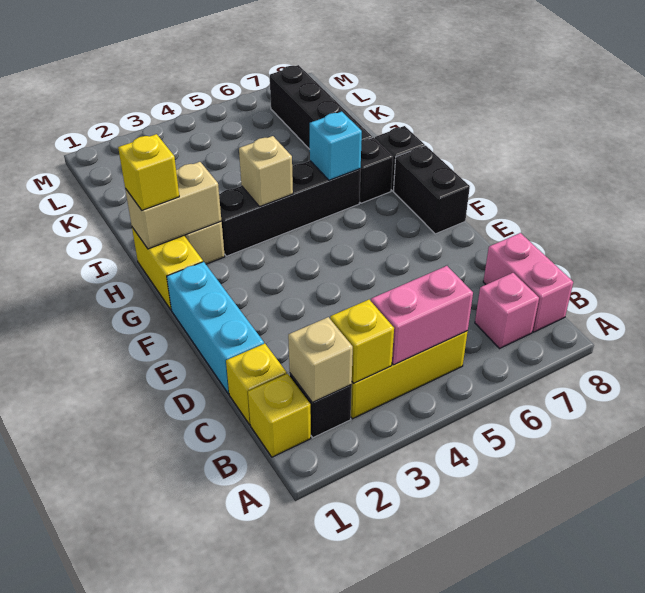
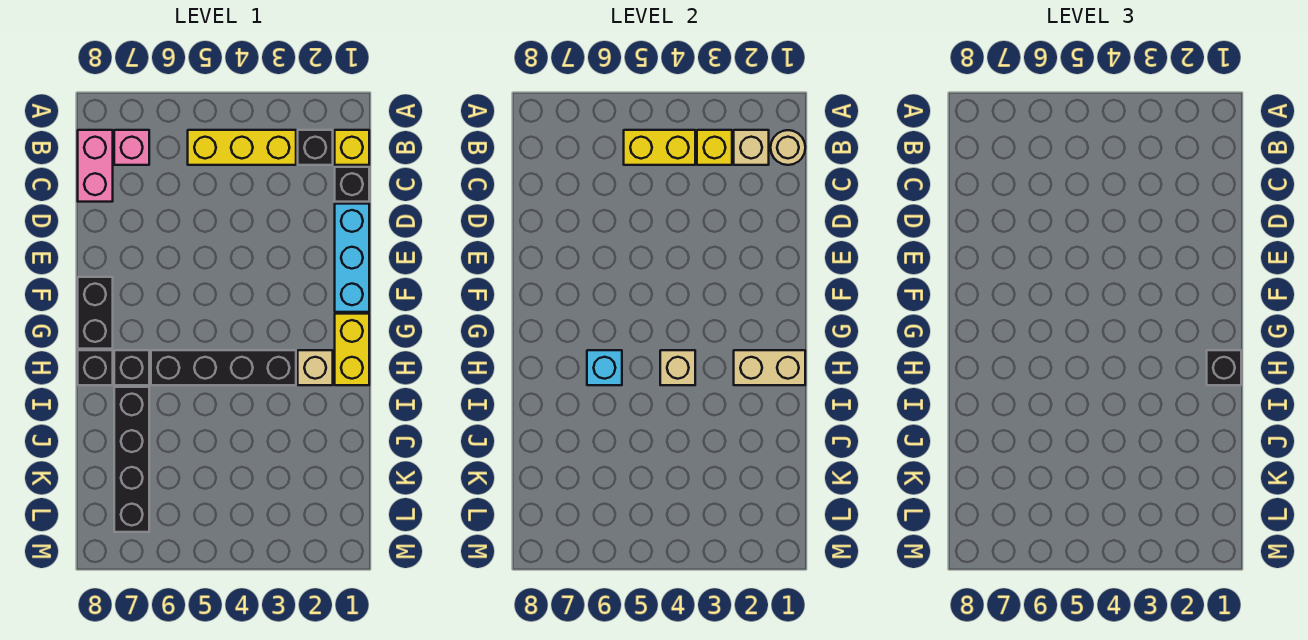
none -> tan round brick B1 level 2
pink brick B4:B5 level 2 -> yellow brick B4:B5 level 2
yellow brick C1 level 1 -> black brick C1 level 1
yellow brick H1 level 3 -> black brick H1 level 3

